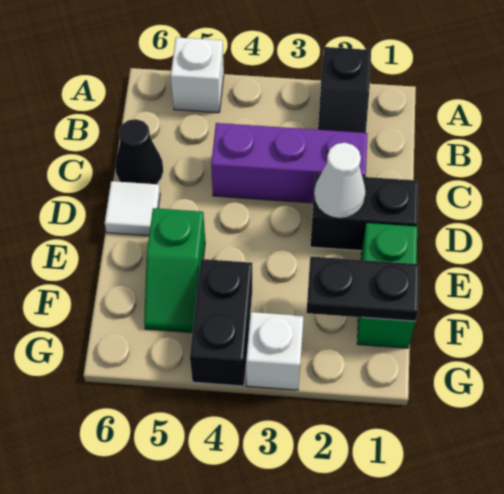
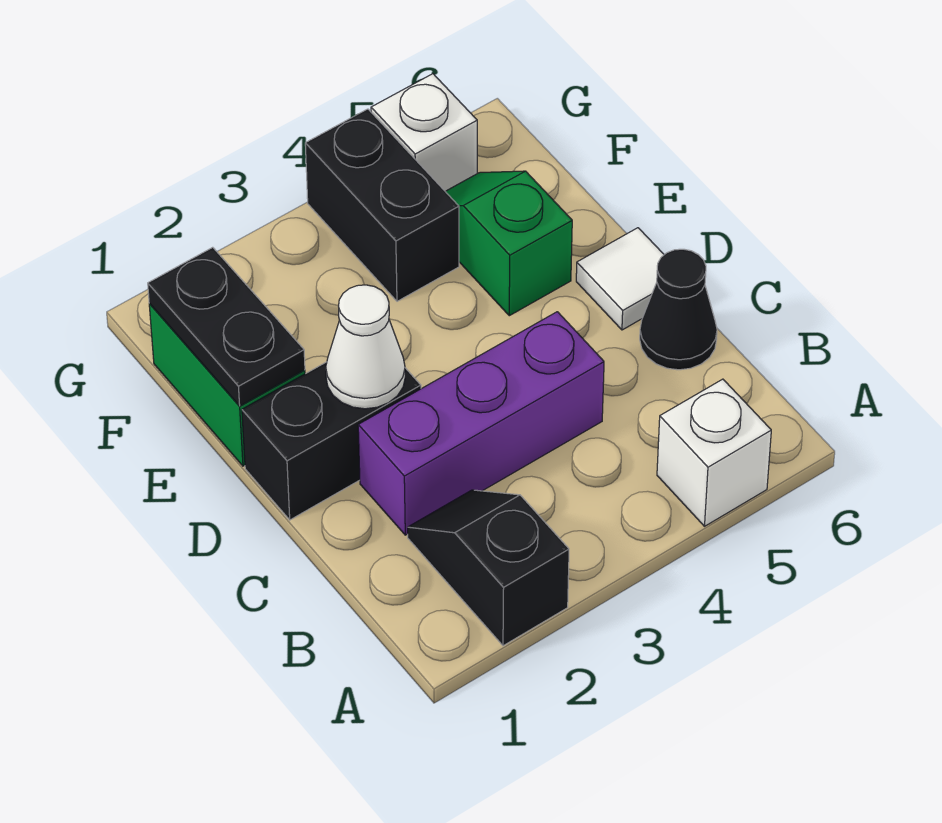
black plate F1:F2 level 2 -> black plate E1:F1 level 2
white brick G3 level 1 -> white brick G5 level 1

